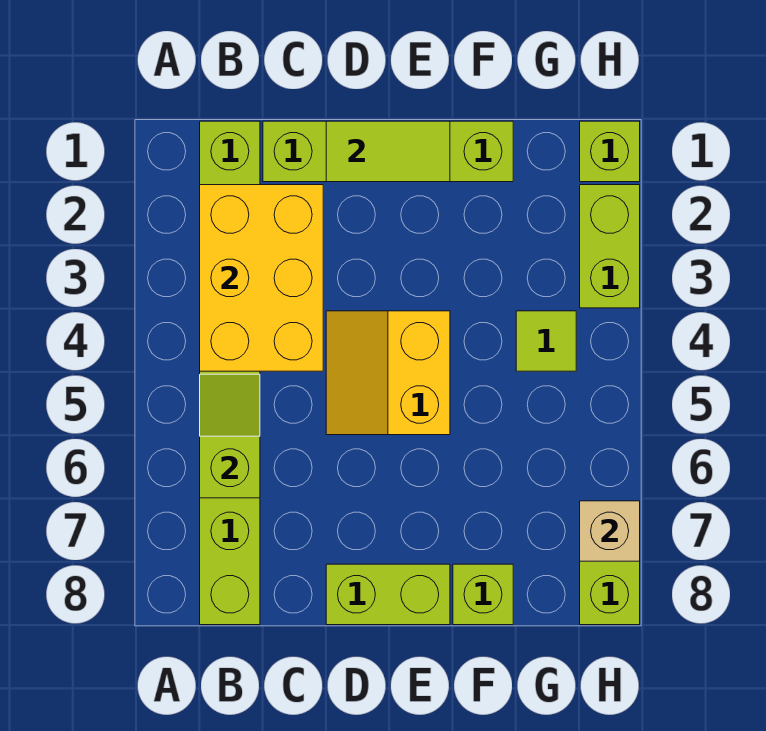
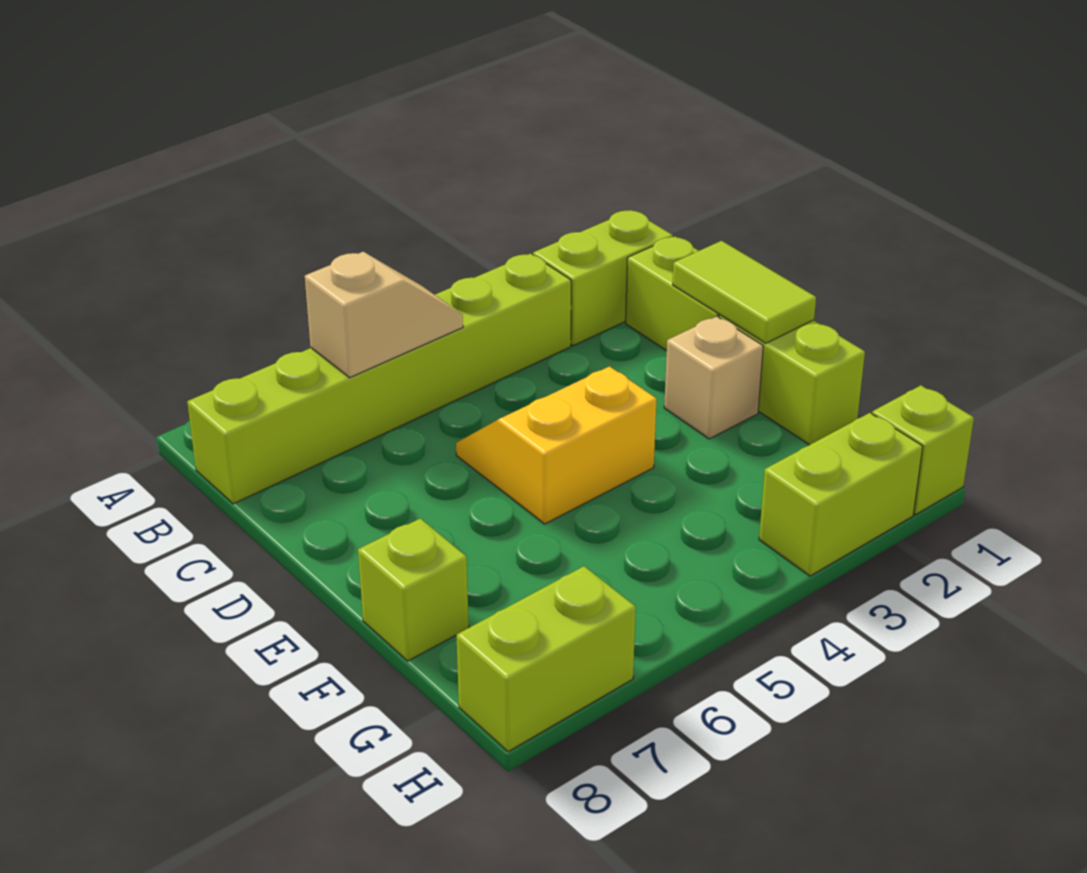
yellow brick B2:C4 level 2 -> none
lime slope B5:B6 level 2 top 6 -> tan slope B5:B6 level 2 top 6
lime brick D8:E8 level 1 -> none
lime tile G4 level 1 -> none
tan brick H7 level 2 -> tan brick E2 level 1

